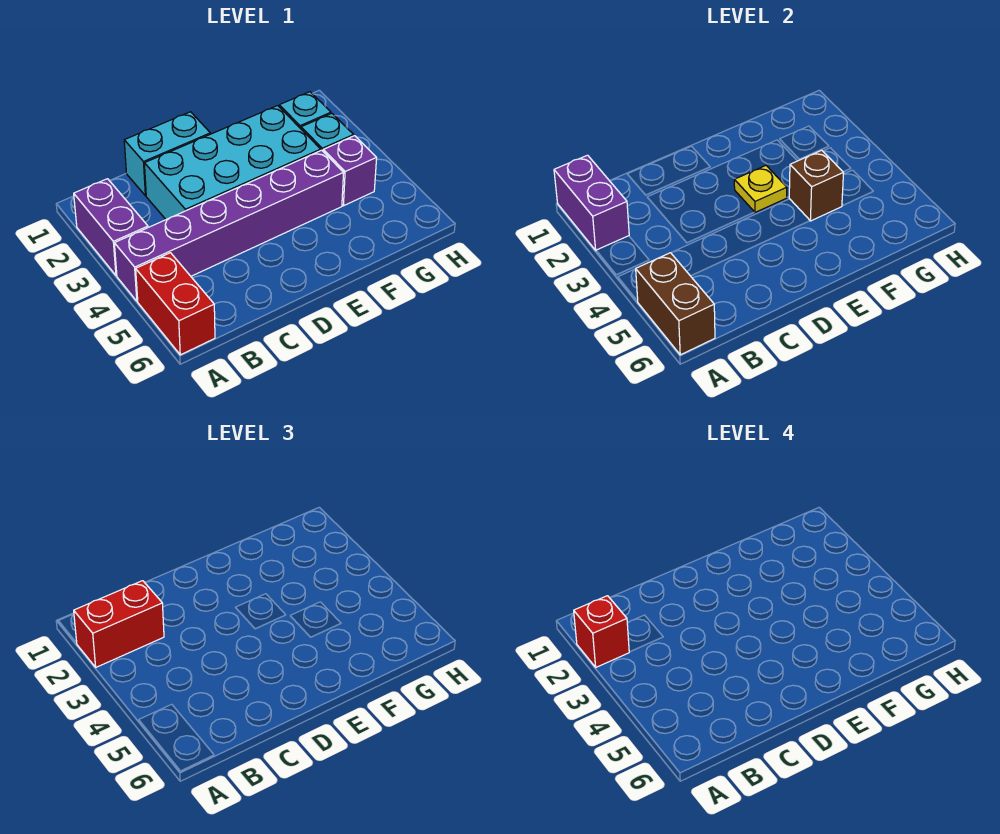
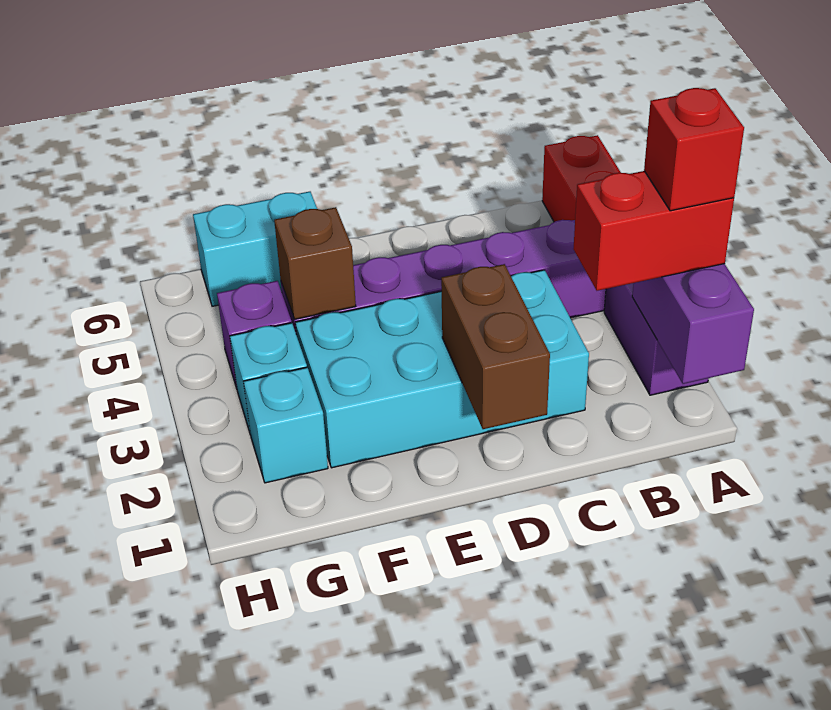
brown brick A5:A6 level 2 -> brown brick D1:D2 level 2
cyan brick C1:D1 level 1 -> cyan brick F6:G6 level 1
yellow plate E3 level 2 -> none

